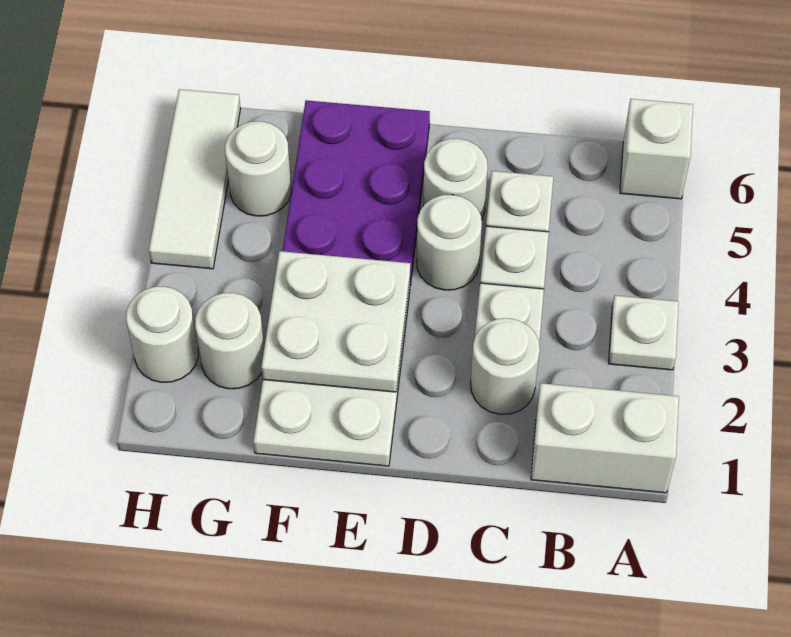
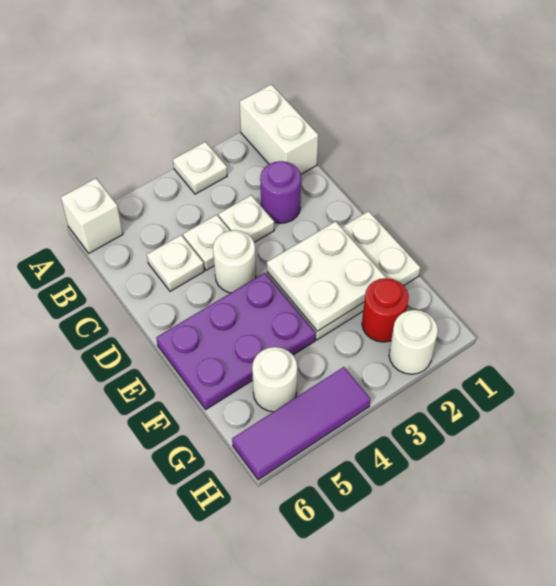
white round brick C2 level 1 -> purple round brick C2 level 1
white round brick D5 level 1 -> none
white round brick G2 level 1 -> red round brick G2 level 1
white tile H4:H6 level 1 -> purple tile H4:H6 level 1

